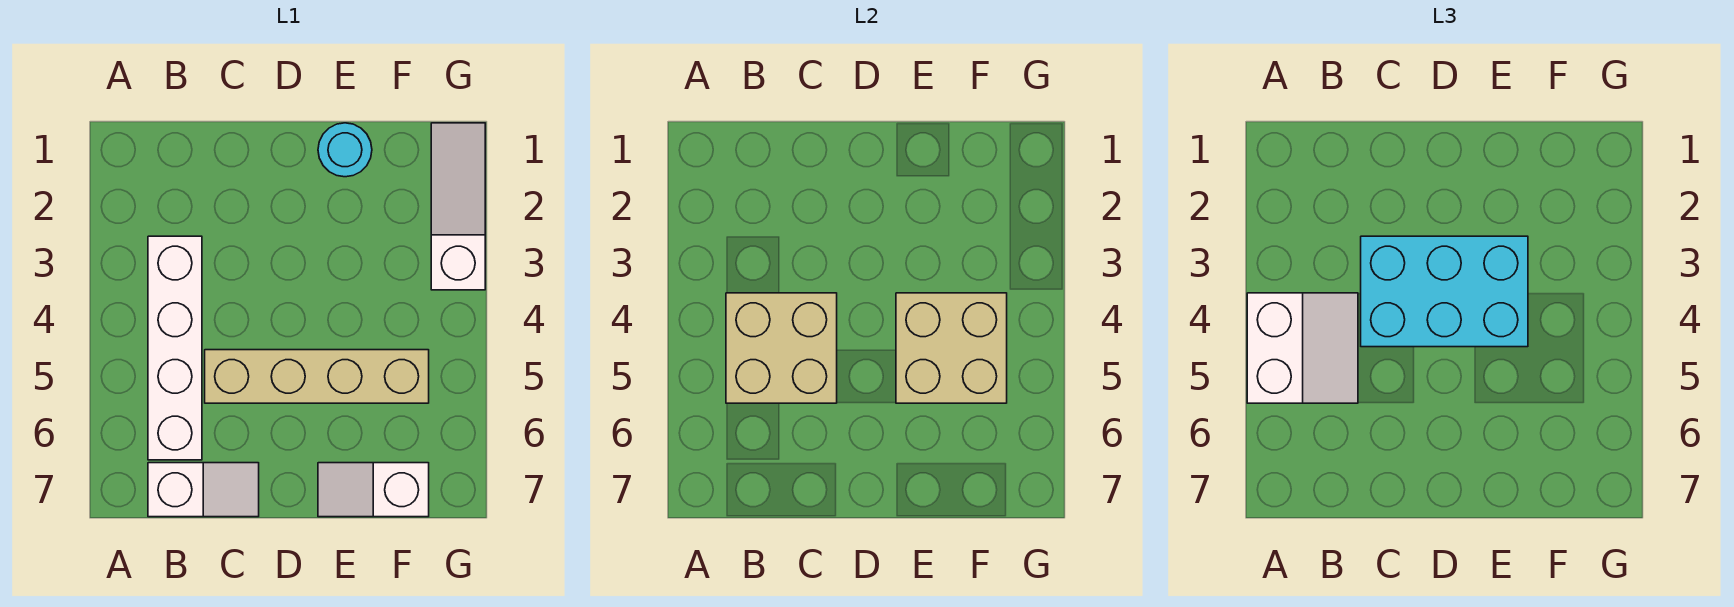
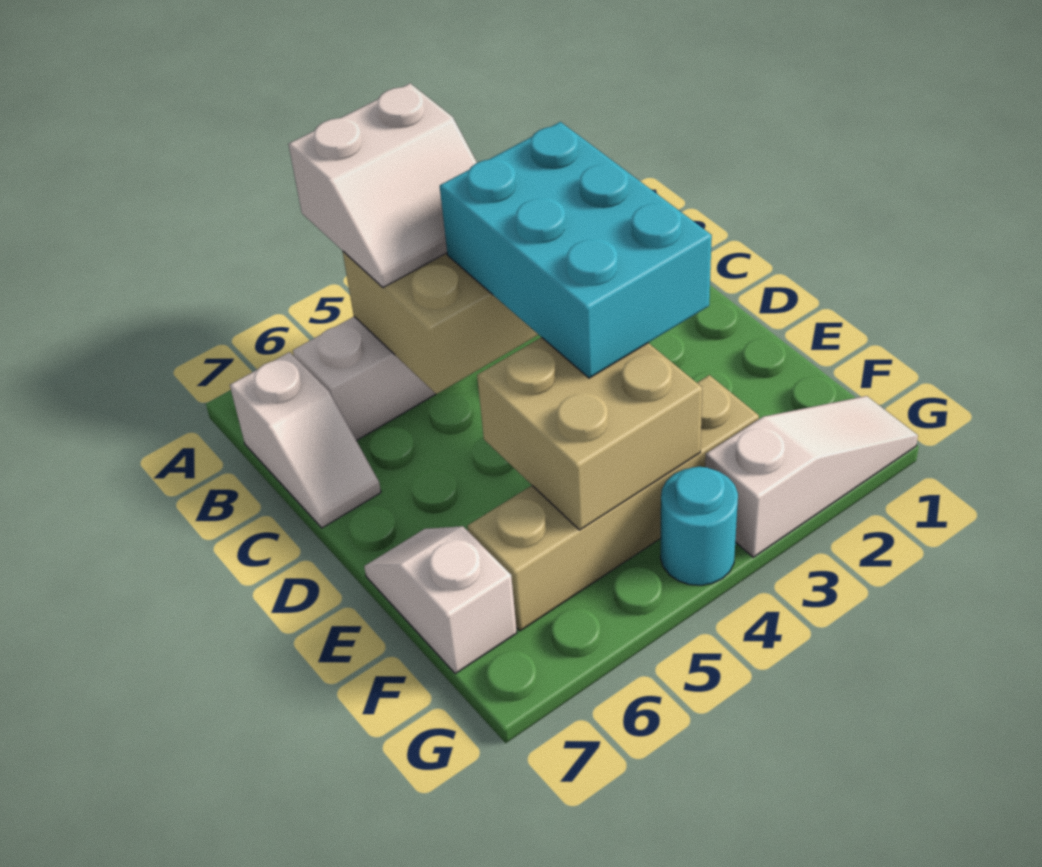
tan brick C5:F5 level 1 -> tan brick F3:F6 level 1
cyan round brick E1 level 1 -> cyan round brick G4 level 1

